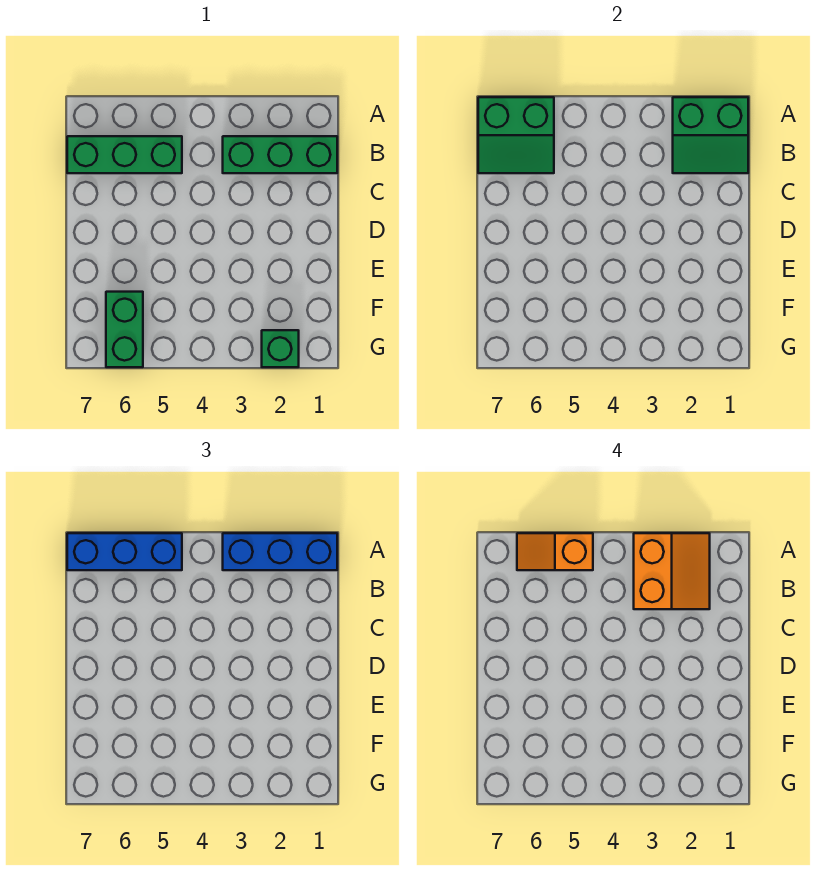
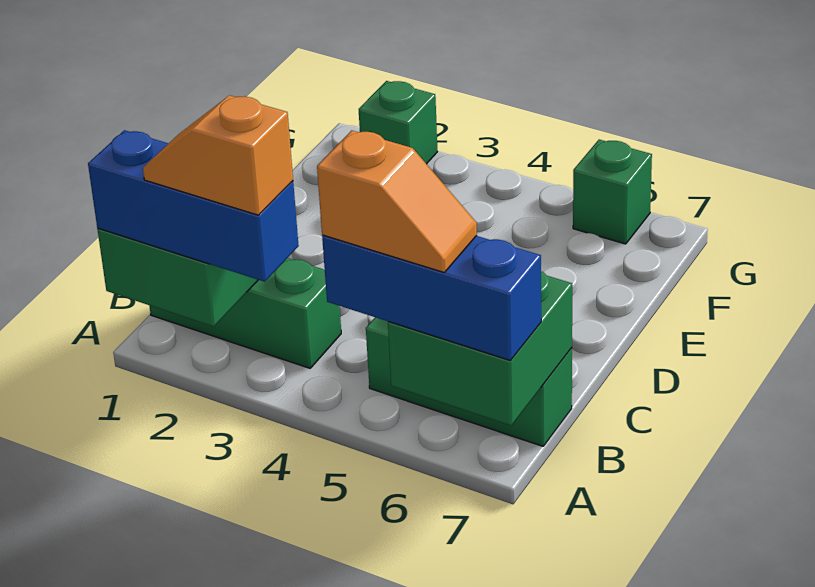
orange slope A2:B3 level 4 top 3 -> orange slope A2:A3 level 4 top 3
green slope A6:B7 level 2 top A -> green brick A6:B7 level 2
green brick F6:G6 level 1 -> green brick G6 level 1

